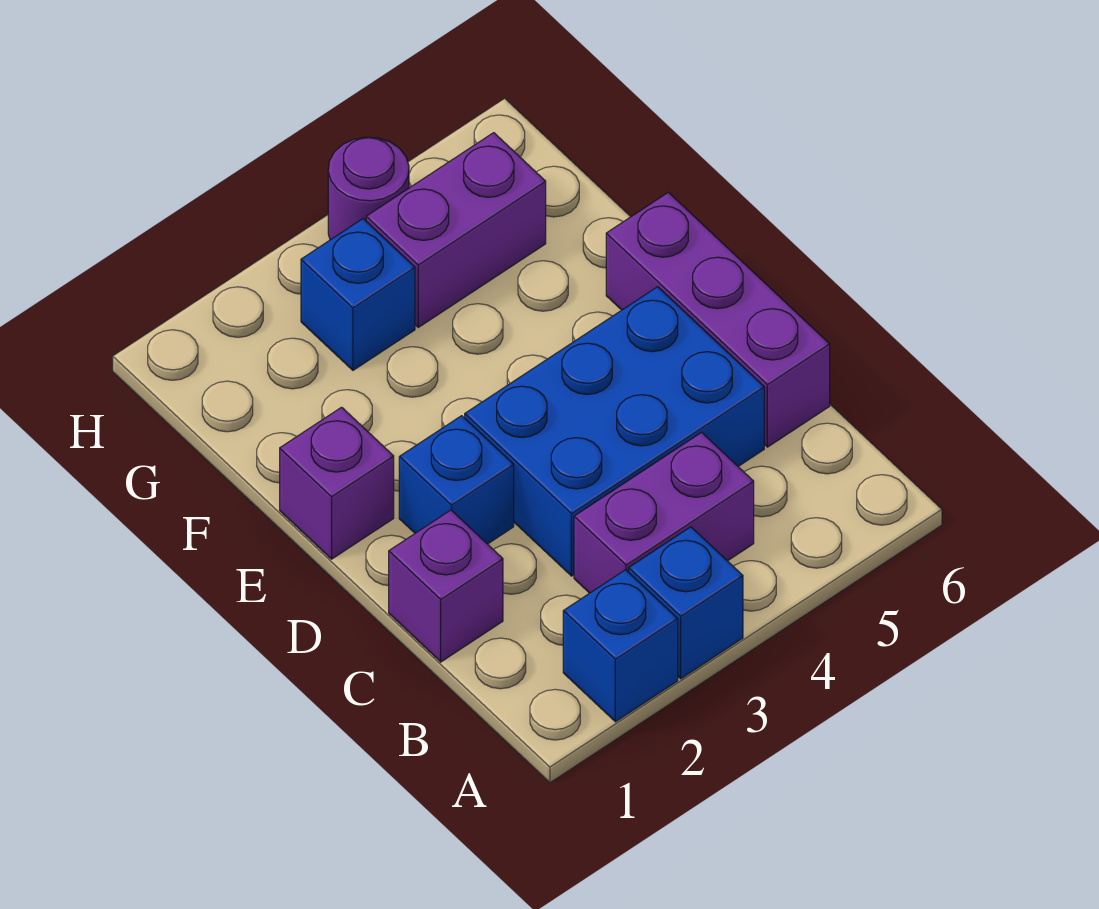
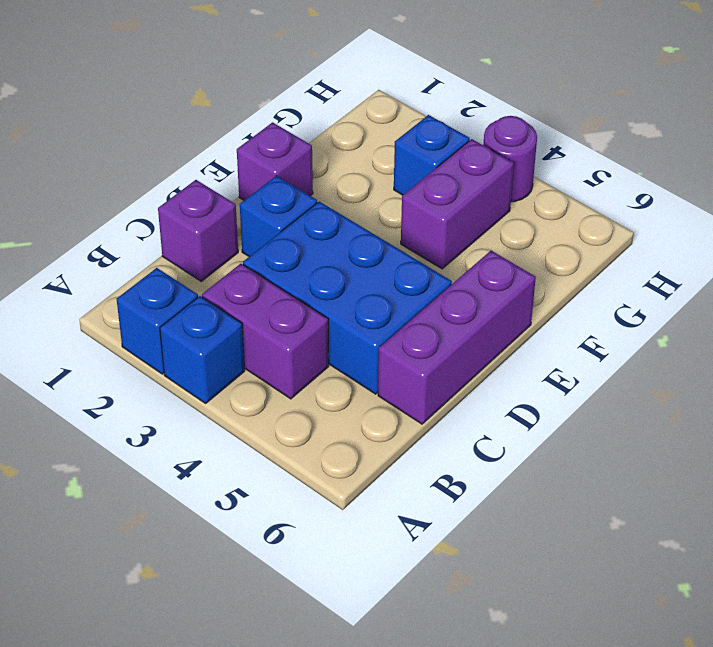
purple brick G4:G5 level 1 -> purple brick F4:G4 level 1

